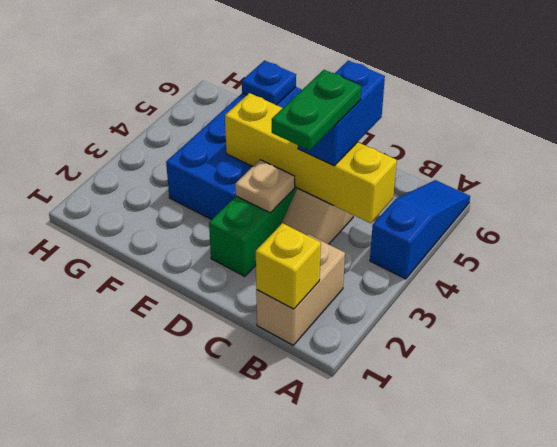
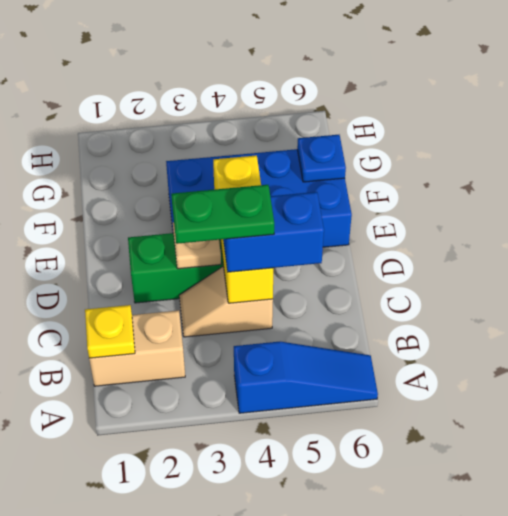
yellow brick B1 level 2 -> yellow plate B1 level 2
yellow brick B4:E4 level 2 -> yellow brick C4:E4 level 2

